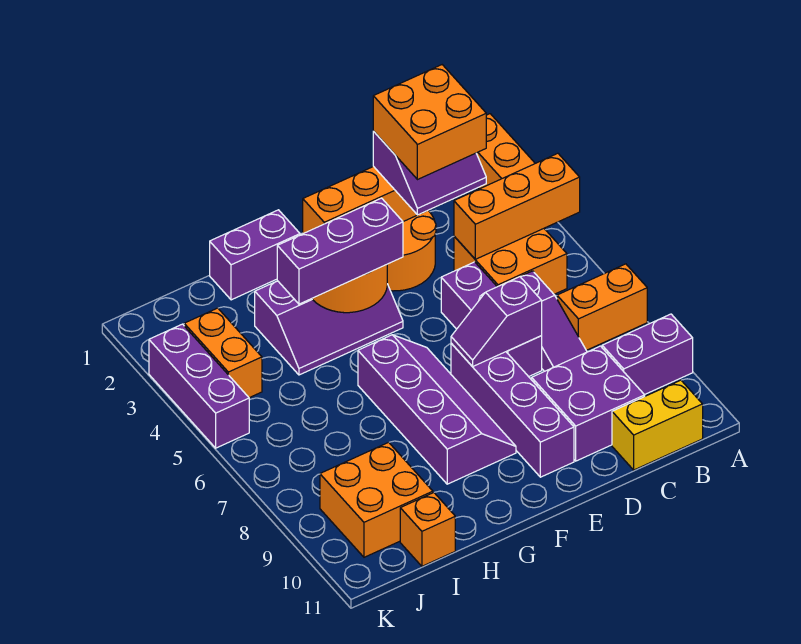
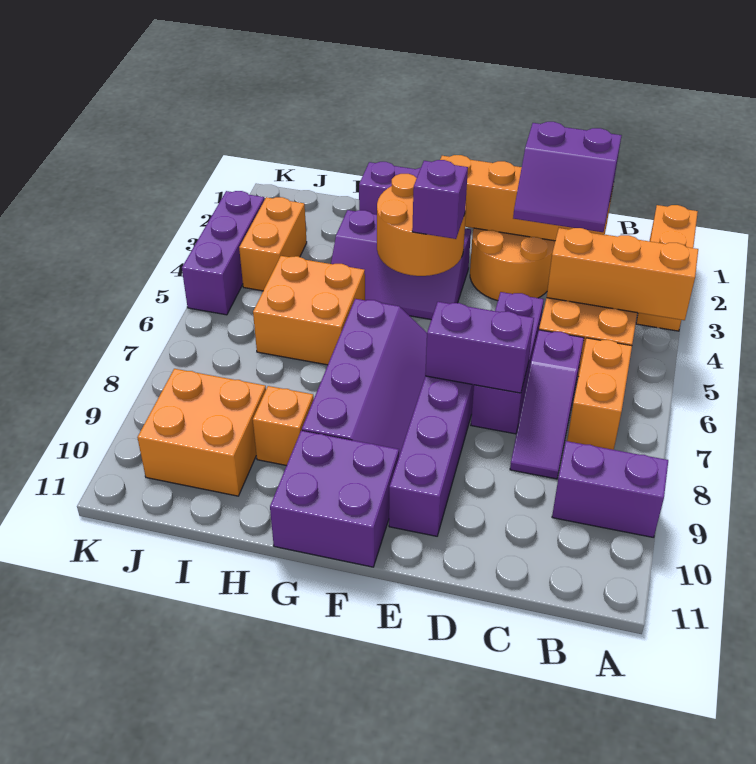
orange brick A7:B7 level 1 -> orange brick B6:B7 level 1
yellow brick B11:C11 level 1 -> none
orange brick C2:D3 level 4 -> orange brick H5:I6 level 1
purple brick C9:D10 level 1 -> purple brick F10:G11 level 1
purple slope D7:E7 level 2 top D -> purple brick D7:E7 level 2
purple brick F4:H4 level 3 -> purple brick F4 level 3
orange brick I11 level 1 -> orange brick H9 level 1

